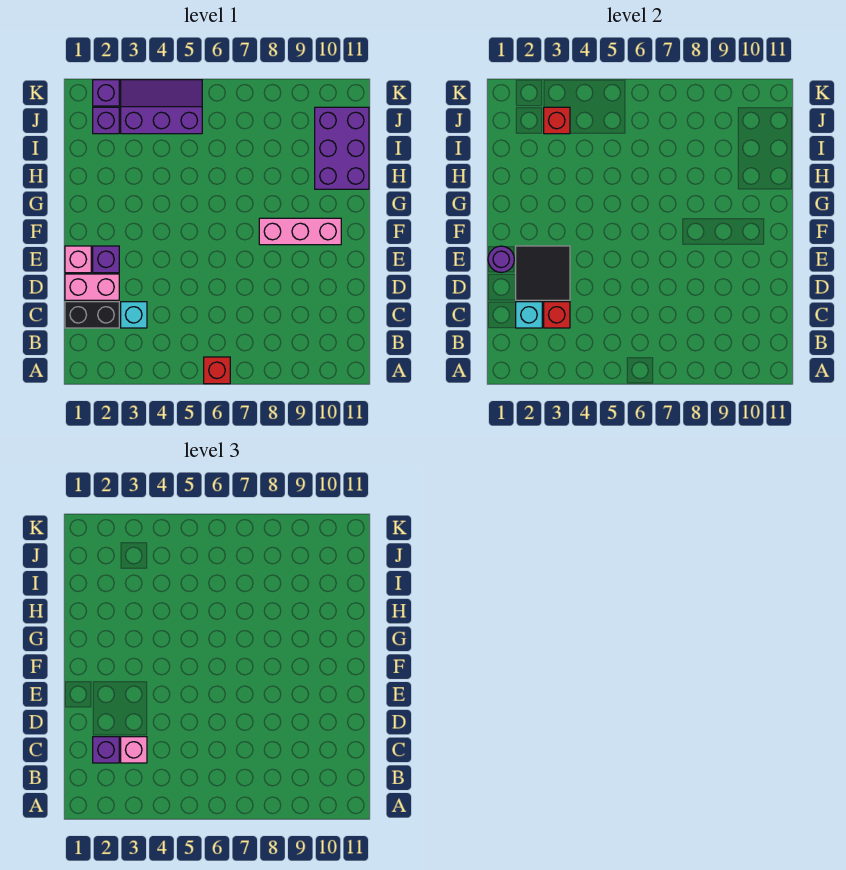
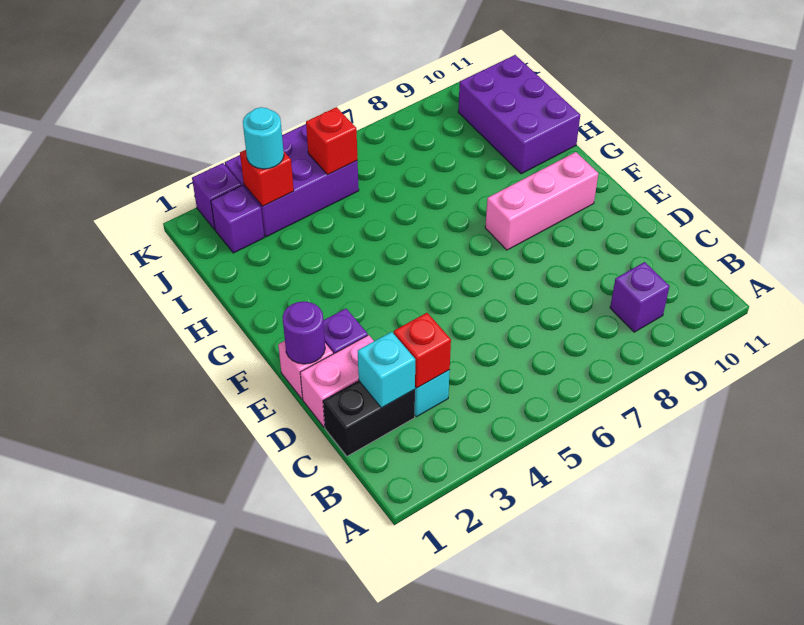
red brick A6 level 1 -> red brick J5 level 2
purple brick C2 level 3 -> purple brick B9 level 1
pink brick C3 level 3 -> none
black tile D2:E3 level 2 -> none
purple slope J3:K5 level 1 top J -> purple brick J3:K5 level 1
none -> cyan round brick J3 level 3

